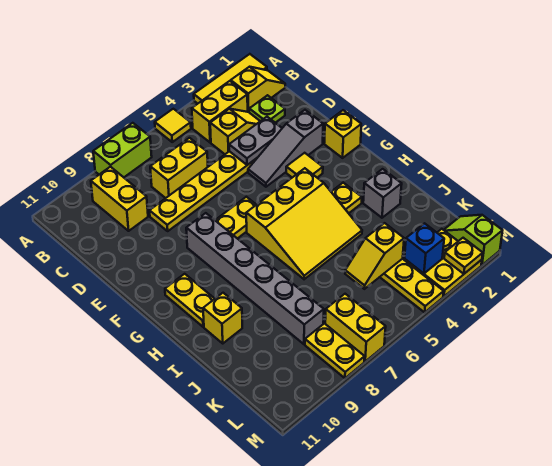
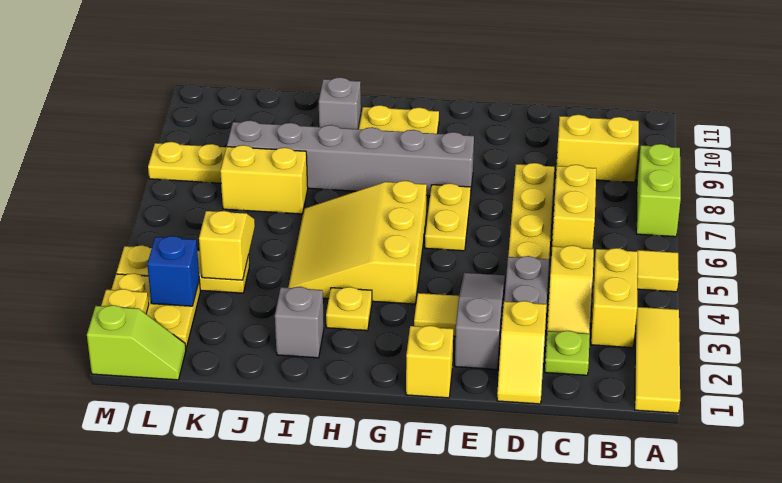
yellow slope B1:B2 level 1 top 2 -> yellow slope D1:D2 level 1 top 2
yellow brick I10 level 1 -> grey brick I10 level 1
yellow brick L7:M7 level 1 -> yellow brick J7:K7 level 1

